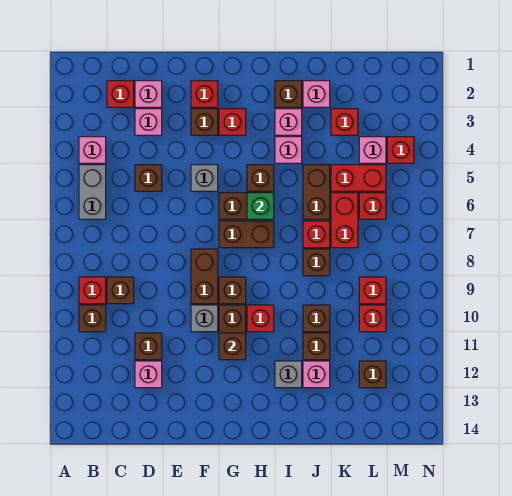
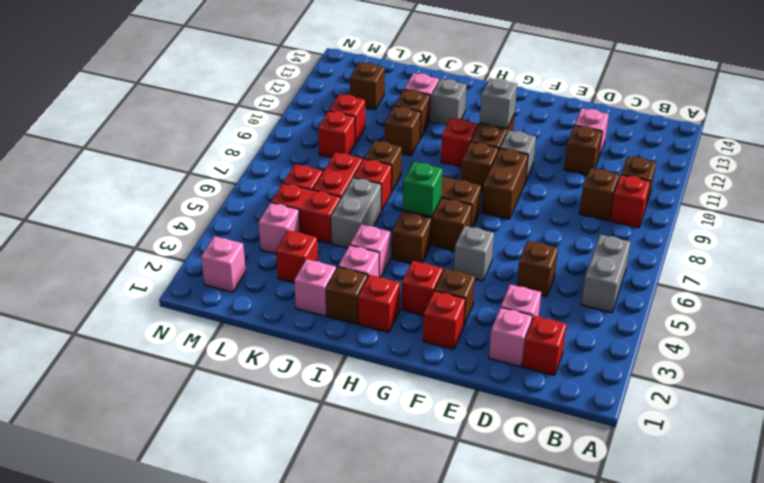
pink brick B4 level 1 -> pink brick M2 level 1
brown brick G11 level 2 -> grey brick G11 level 2
brown brick J5:J6 level 1 -> grey brick J5:J6 level 1
red brick M4 level 1 -> red brick H2 level 1

